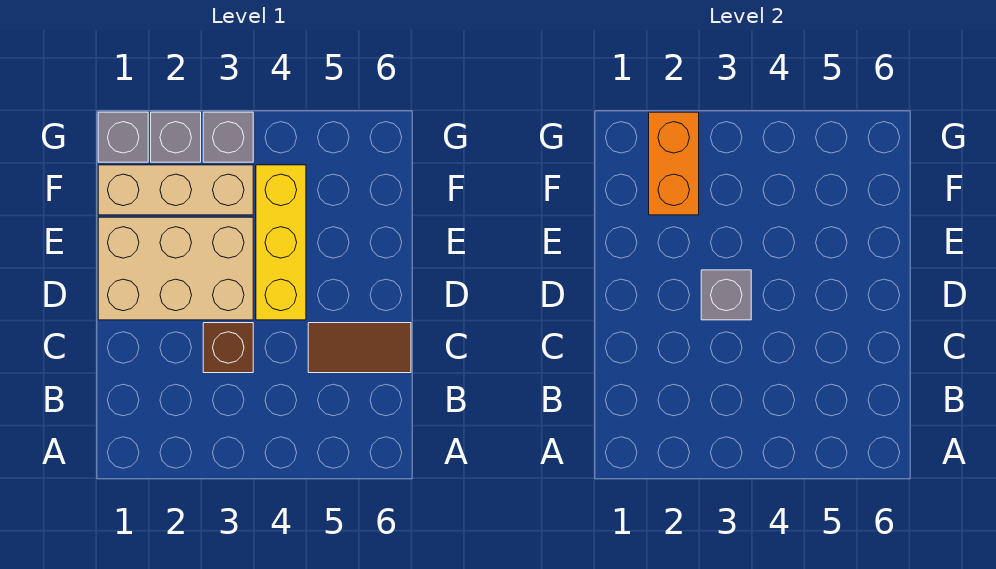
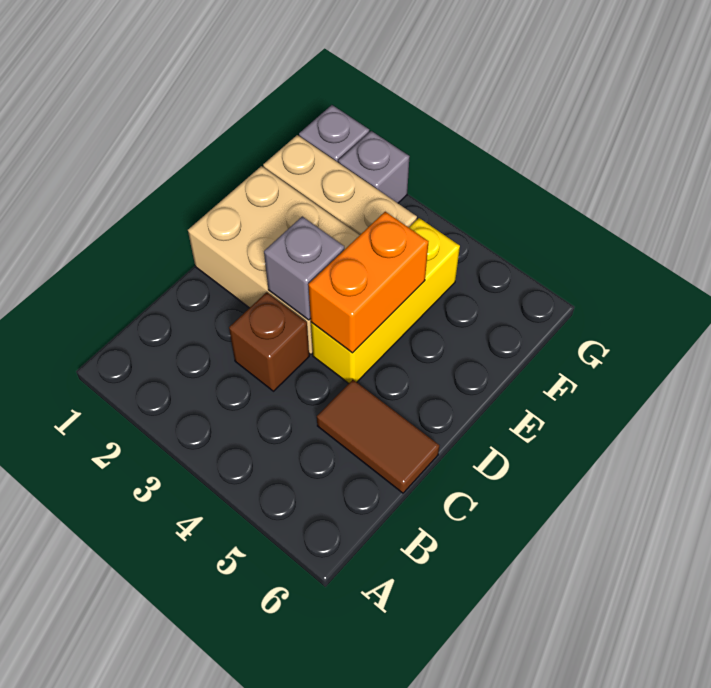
orange brick F2:G2 level 2 -> orange brick D4:E4 level 2
grey brick G3 level 1 -> none

